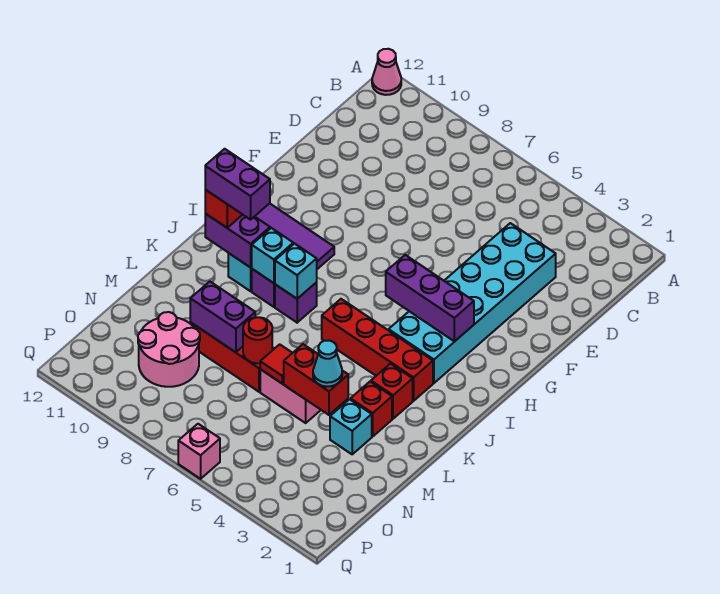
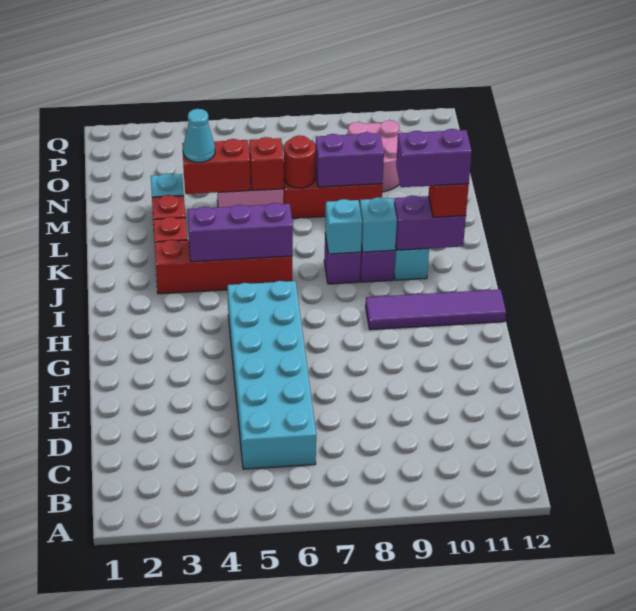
pink cone A12 level 1 -> none
cyan brick D3:I4 level 1 -> cyan brick C5:H6 level 1
purple brick H3:H5 level 2 -> purple brick J4:J6 level 2
red tile M6 level 2 -> red brick M6 level 2
pink brick Q6 level 1 -> none

